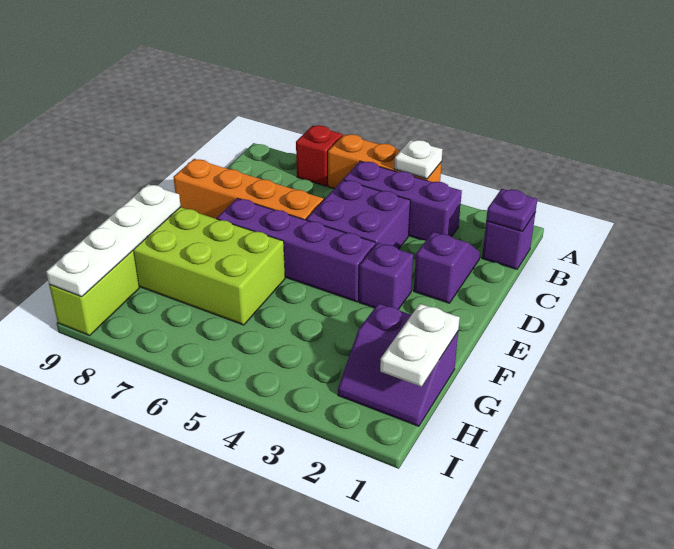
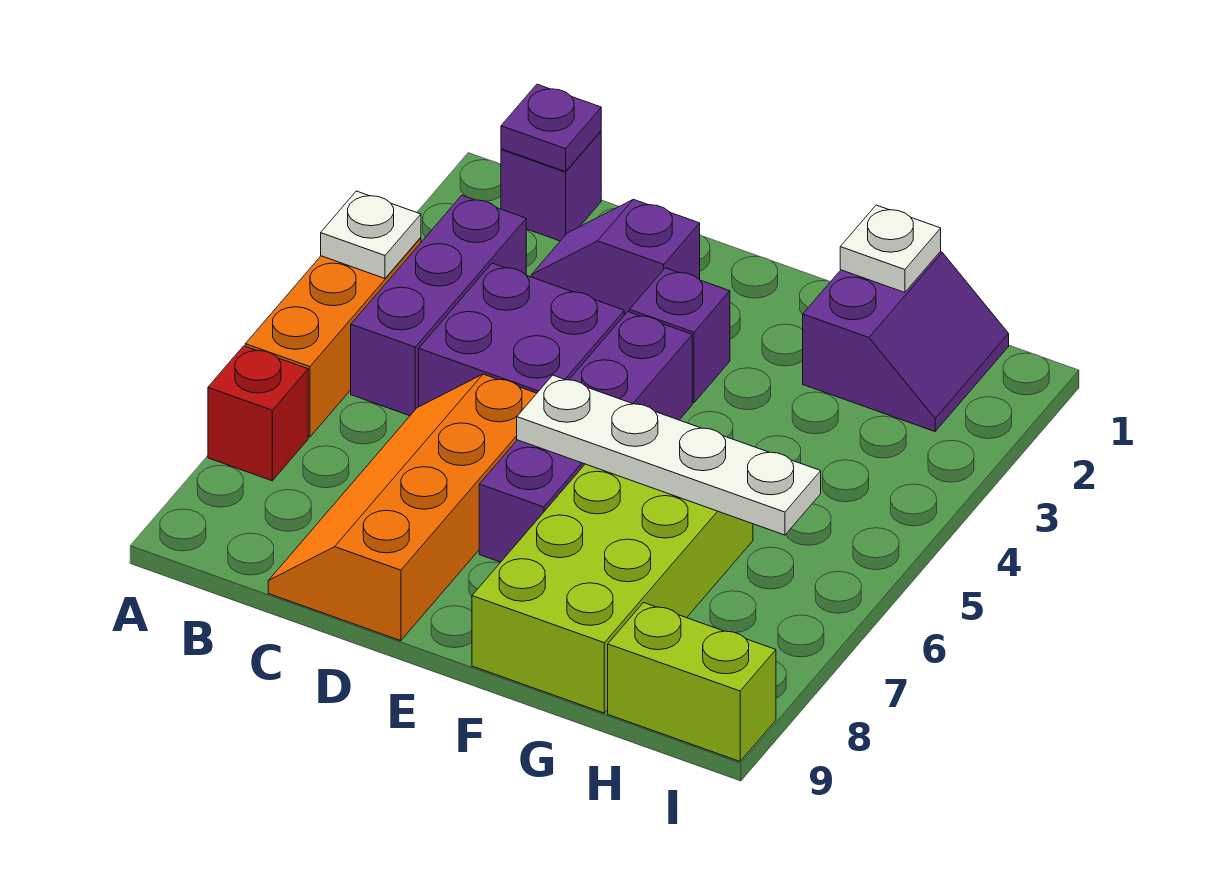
white plate F9:I9 level 2 -> white plate E6:H6 level 2
white plate G1:H1 level 2 -> white plate G1 level 2

